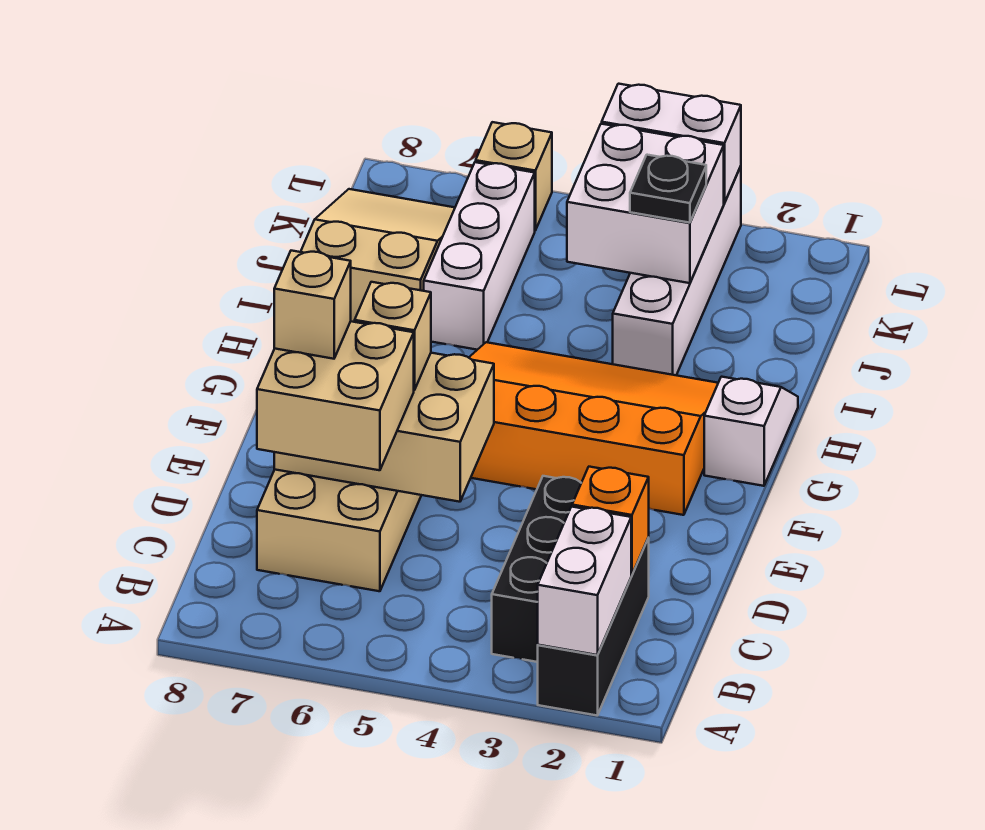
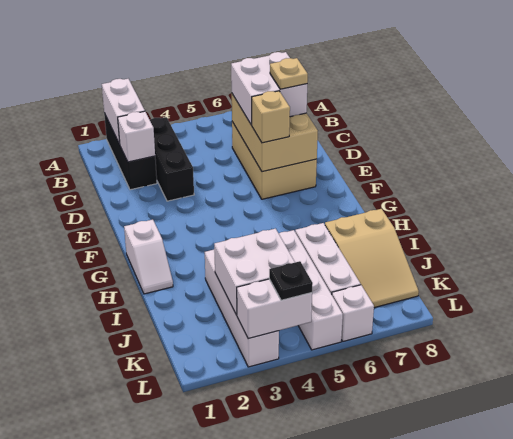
orange brick C2 level 2 -> white brick C2 level 2
tan brick C6:D7 level 3 -> white brick C6:D7 level 3
tan brick D5:E7 level 2 -> tan brick C6:E7 level 2
tan brick D7 level 4 -> tan plate D7 level 4
orange slope F2:H5 level 1 top F -> none
none -> white brick I5:L5 level 1
black plate J3 level 3 -> black plate L4 level 3
tan brick L6 level 1 -> white brick L6 level 1

